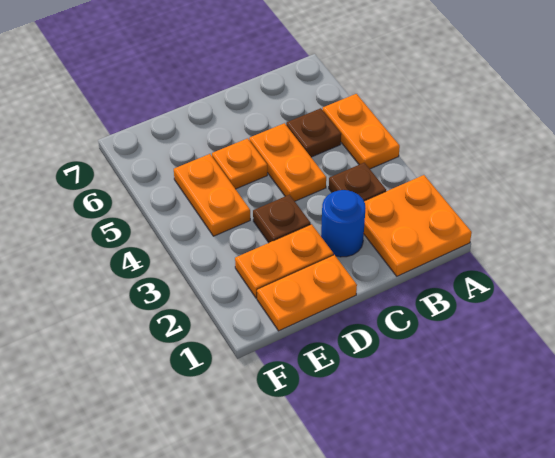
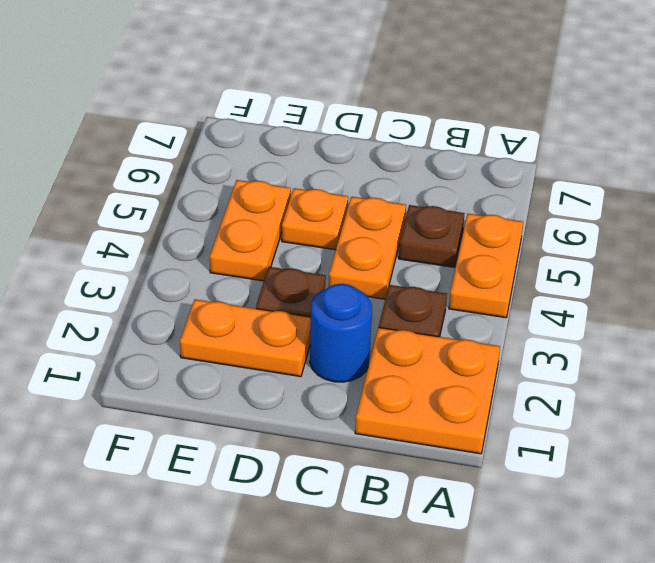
orange plate D1:E1 level 1 -> none

